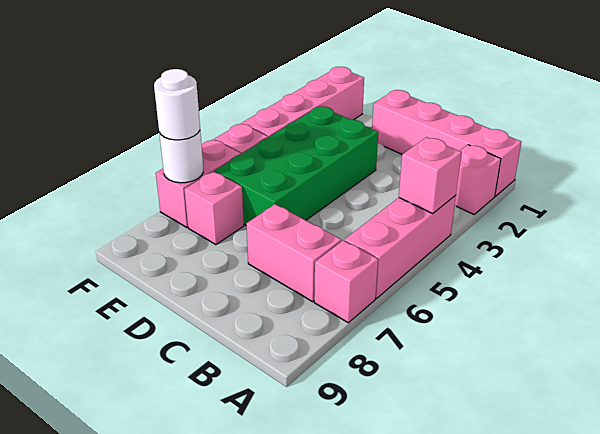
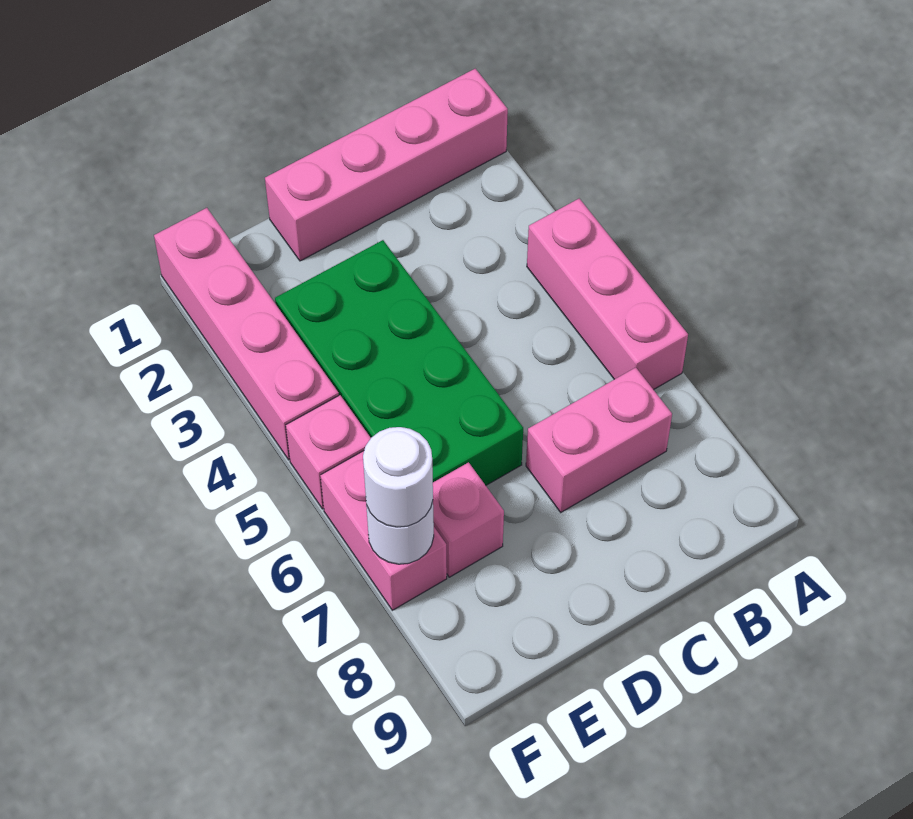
pink brick A2 level 1 -> none
pink brick A4 level 2 -> none
pink brick A7 level 1 -> none

